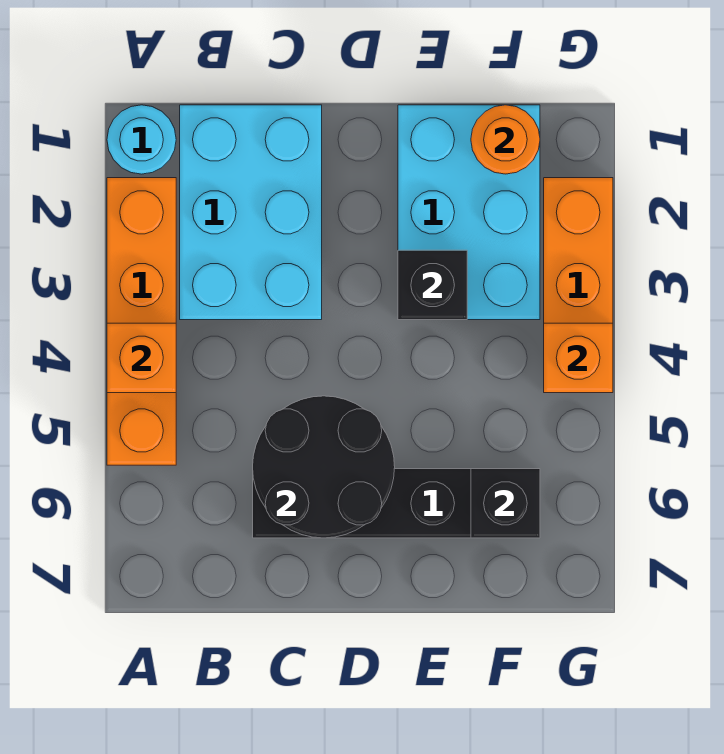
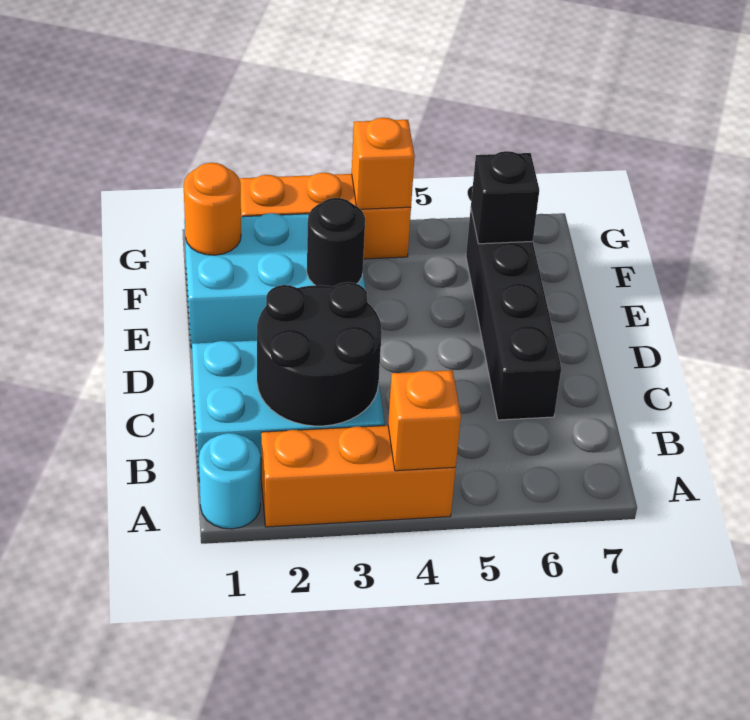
orange brick A2:A5 level 1 -> orange brick A2:A4 level 1
black round brick C5:D6 level 2 -> black round brick B2:C3 level 2
black brick E3 level 2 -> black round brick E3 level 2

